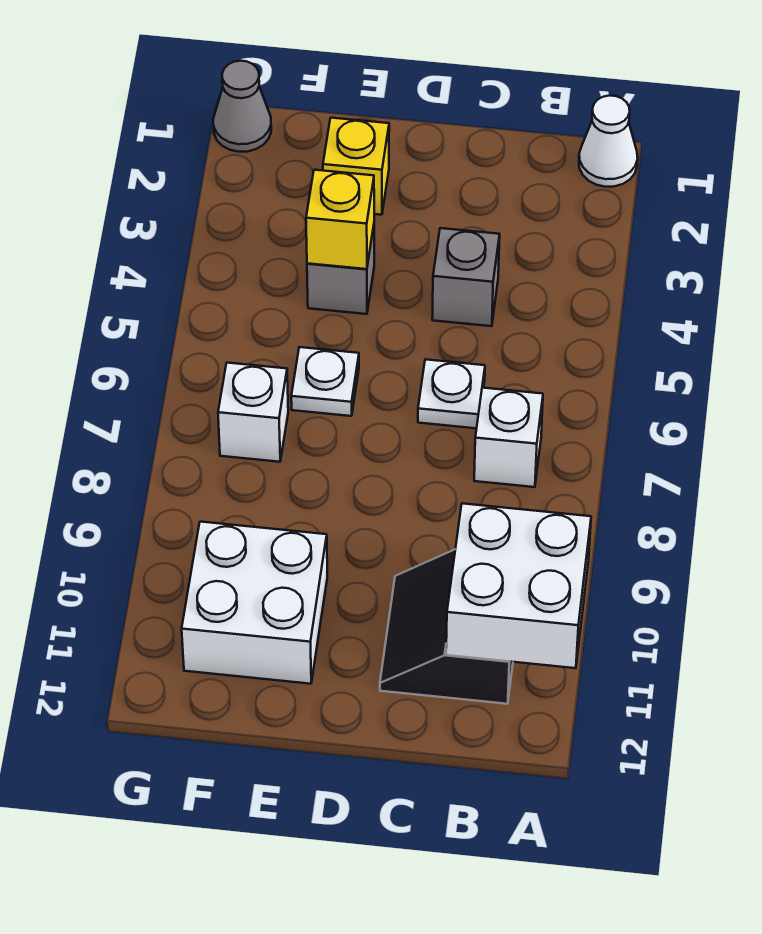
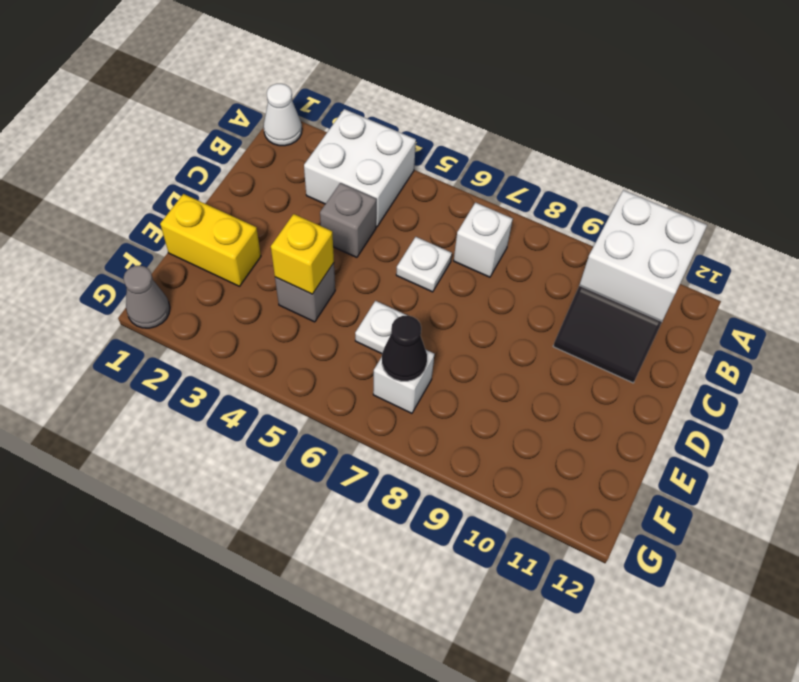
yellow brick E2 level 1 -> yellow brick E1:E2 level 1
white brick E10:F11 level 1 -> white brick A3:B4 level 1
none -> black cone F7 level 2

